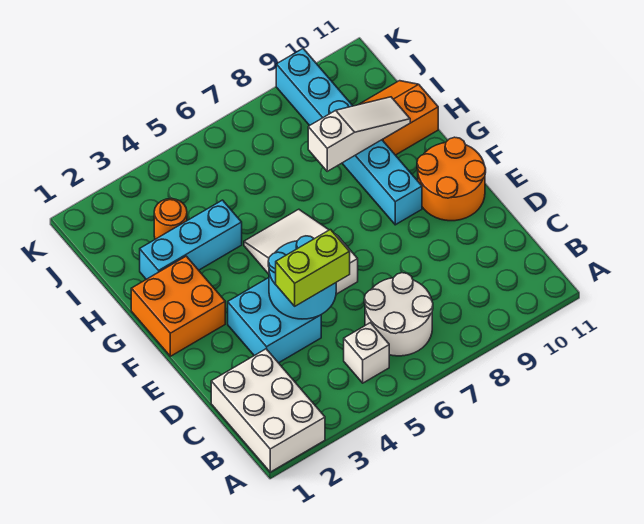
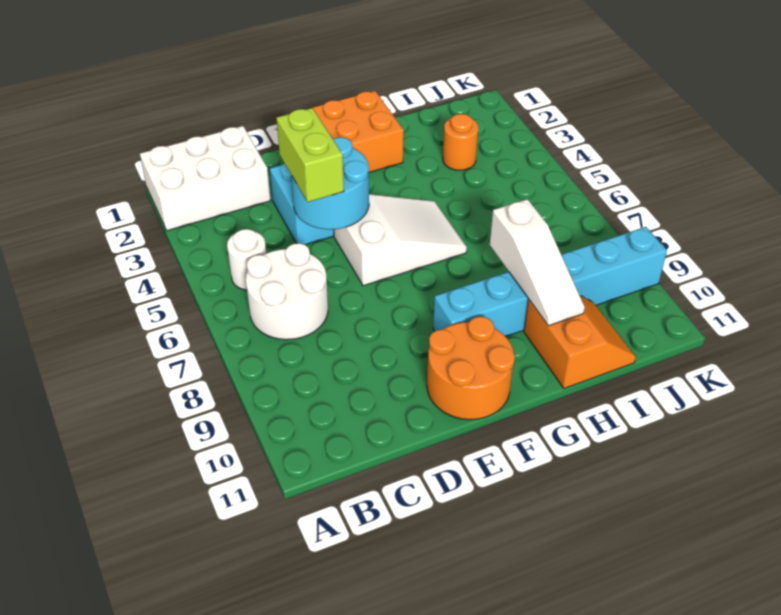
white brick B5 level 1 -> white round brick B5 level 1
cyan brick H2:H4 level 1 -> none

